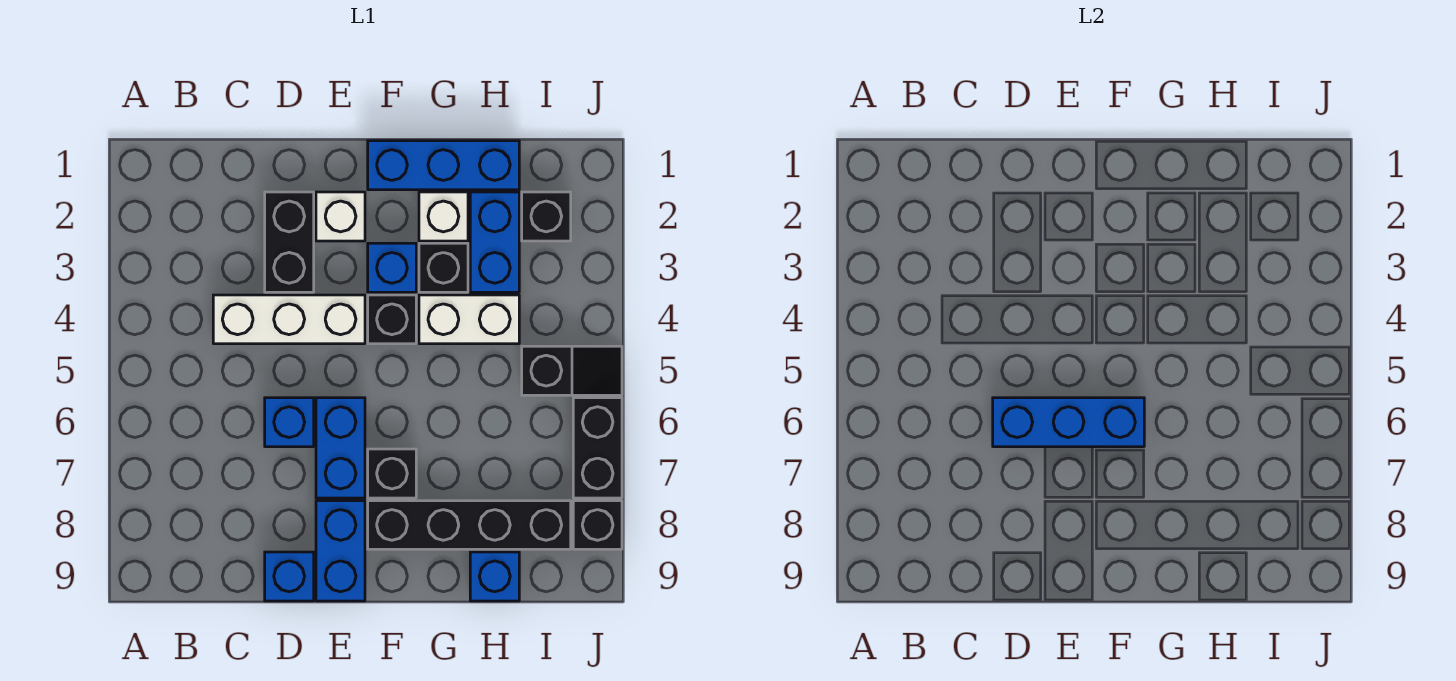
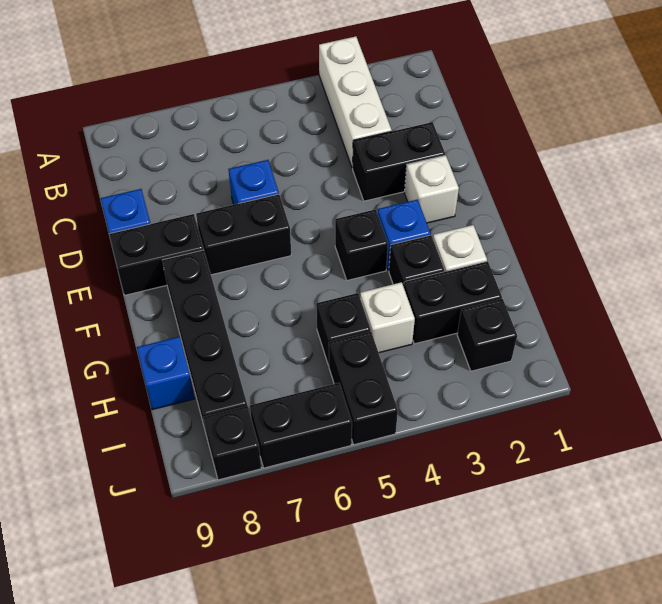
white brick C4:E4 level 1 -> white brick A3:C3 level 1
blue brick D6:F6 level 2 -> none
blue brick E6:E7 level 1 -> black brick E6:E7 level 1
blue brick E8:E9 level 1 -> black brick E8:E9 level 1
blue brick F1:H1 level 1 -> none
black brick F7 level 1 -> black brick H5 level 1
white brick G4:H4 level 1 -> white brick H4 level 1
blue brick H2:H3 level 1 -> black brick H2:H3 level 1
black slope I5:J5 level 1 top I -> black brick I5:J5 level 1

